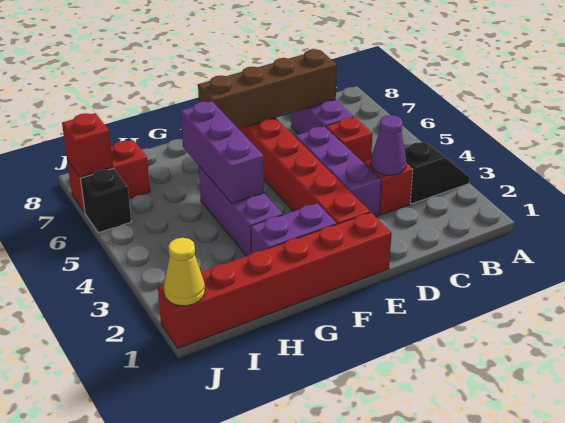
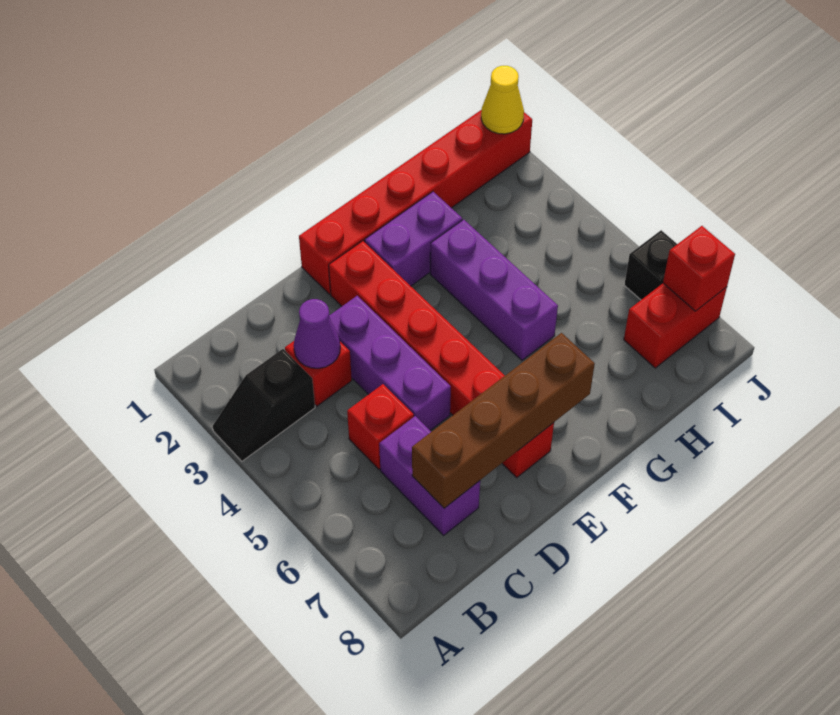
purple brick G4:G6 level 2 -> none

